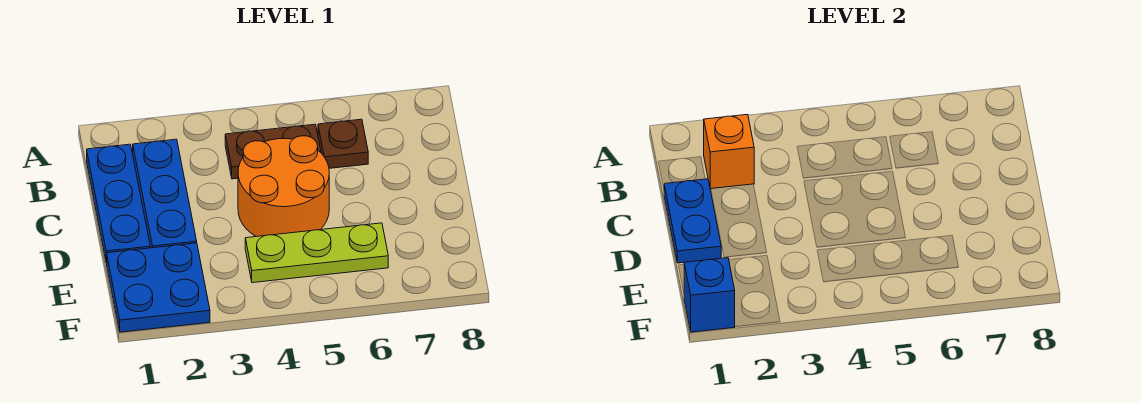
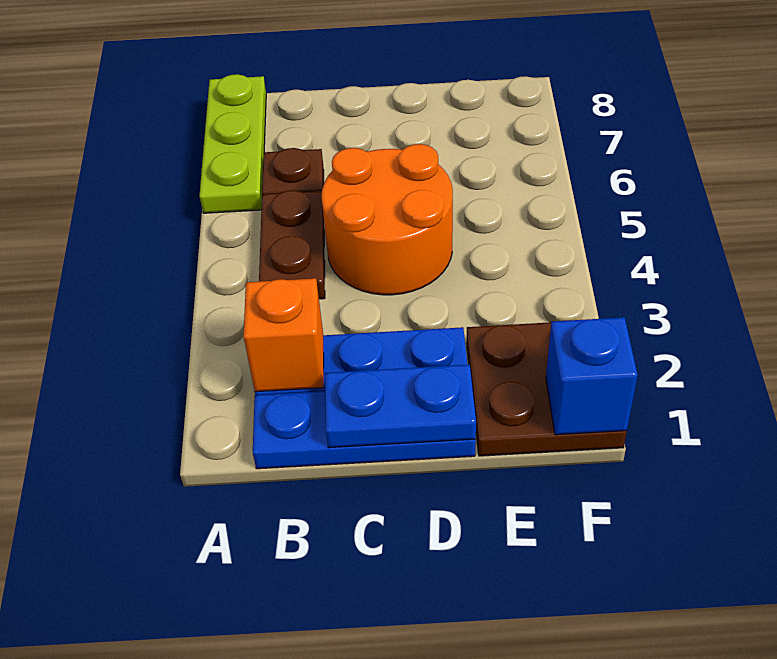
blue plate E1:F2 level 1 -> brown plate E1:F2 level 1
lime plate E4:E6 level 1 -> lime plate A6:A8 level 1

